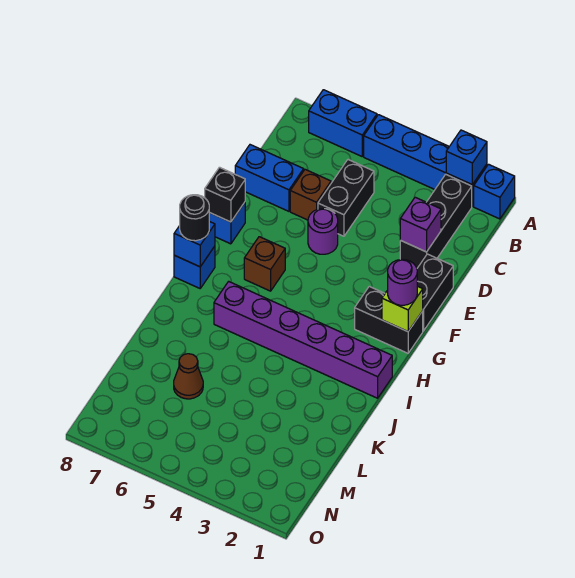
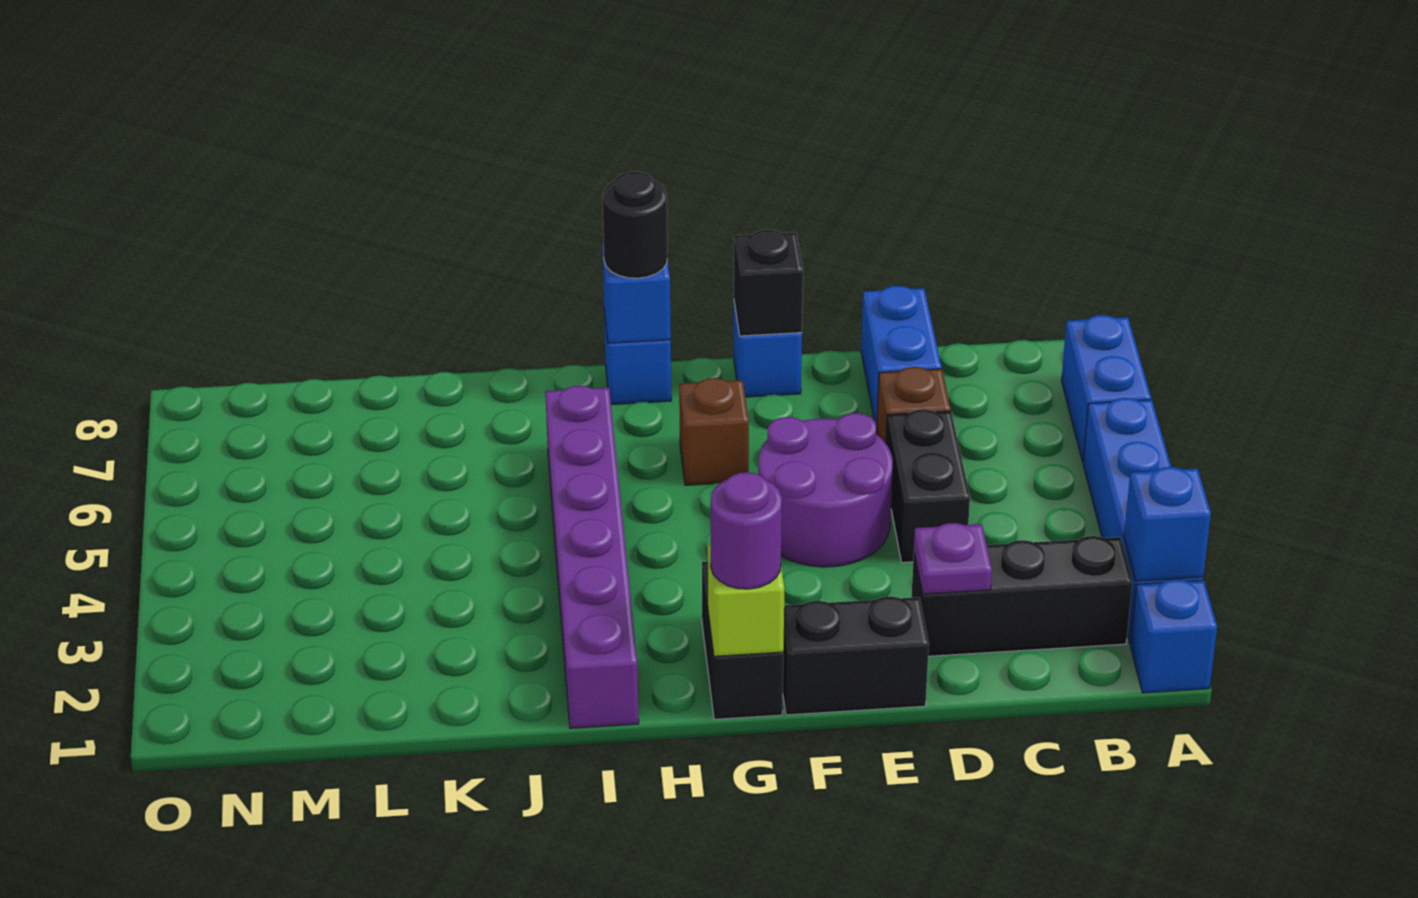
black brick C5:D5 level 1 -> black brick D4:D5 level 1
purple brick D2 level 2 -> purple plate D2 level 2
purple round brick E5 level 1 -> purple round brick E4:F5 level 1
brown cone L6 level 1 -> none

